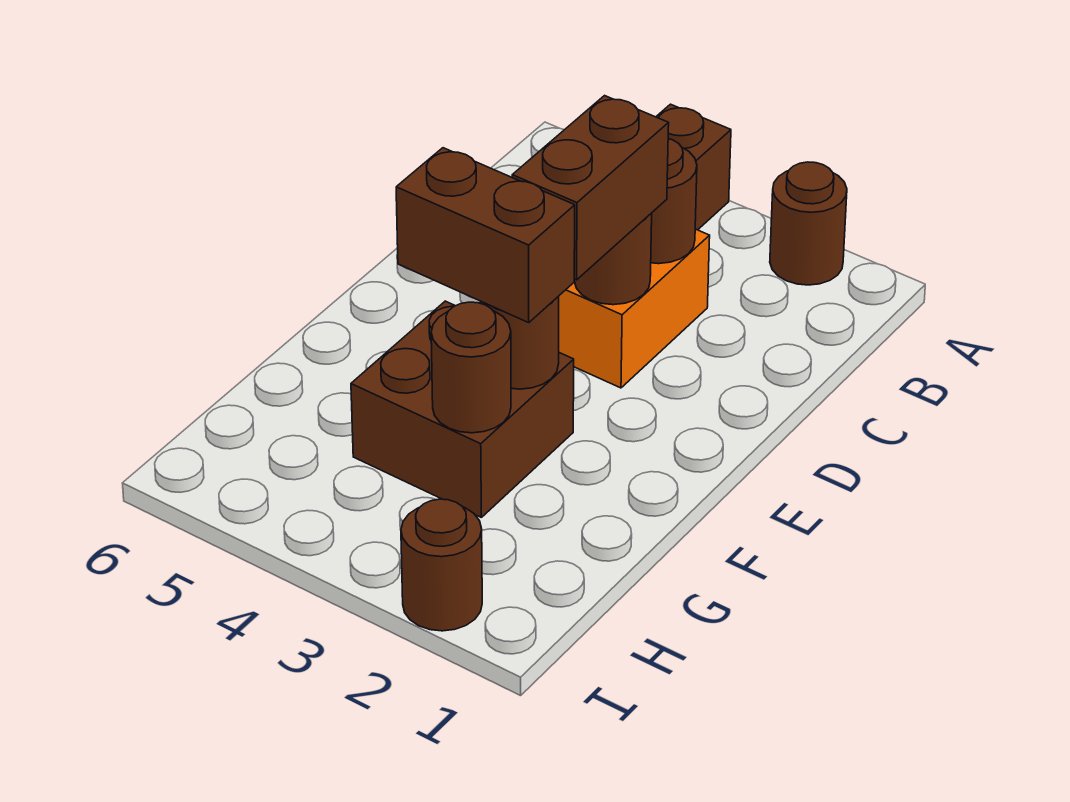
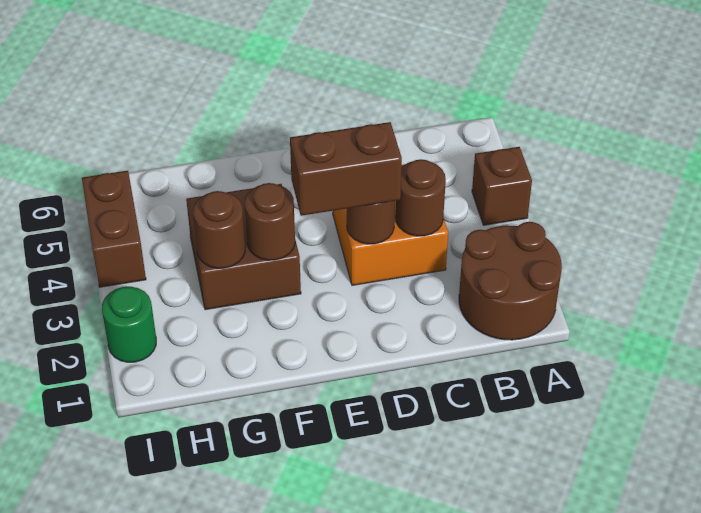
brown round brick A2 level 1 -> brown round brick A1:B2 level 1
brown brick F3:F4 level 3 -> brown brick I4:I5 level 1
brown round brick I2 level 1 -> green round brick I2 level 1

